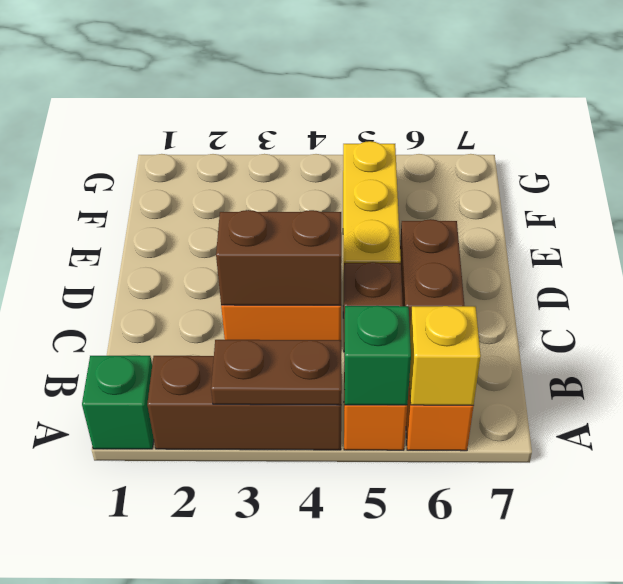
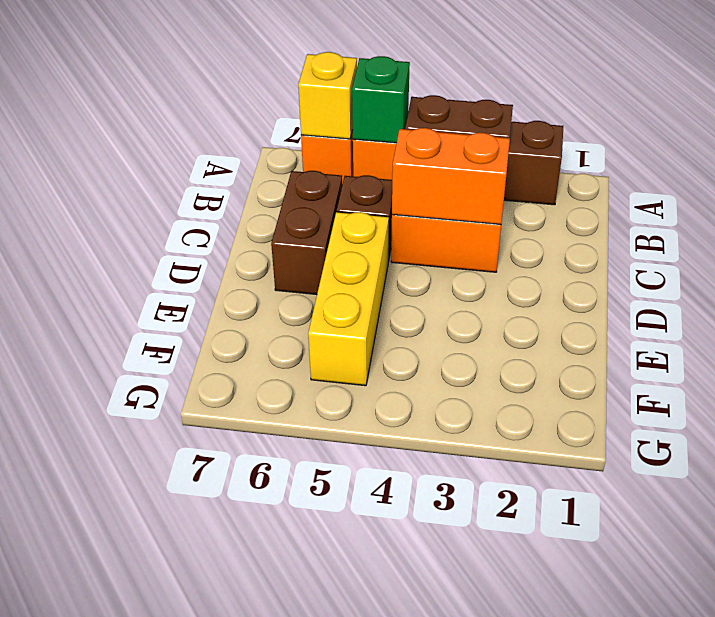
green brick A1 level 1 -> none
brown brick C3:C4 level 2 -> orange brick C3:C4 level 2

